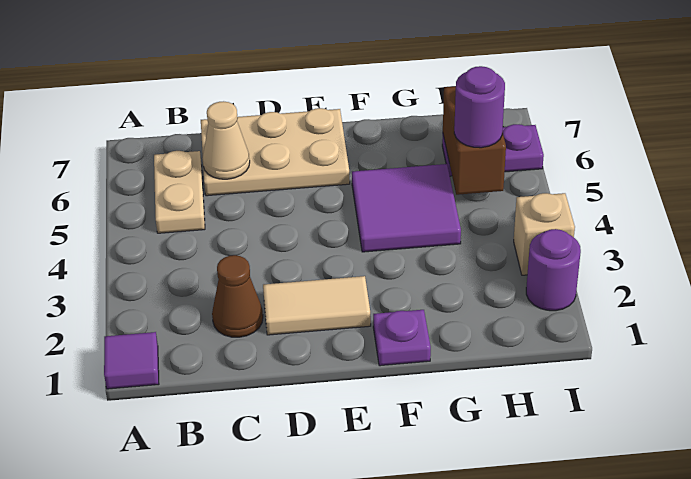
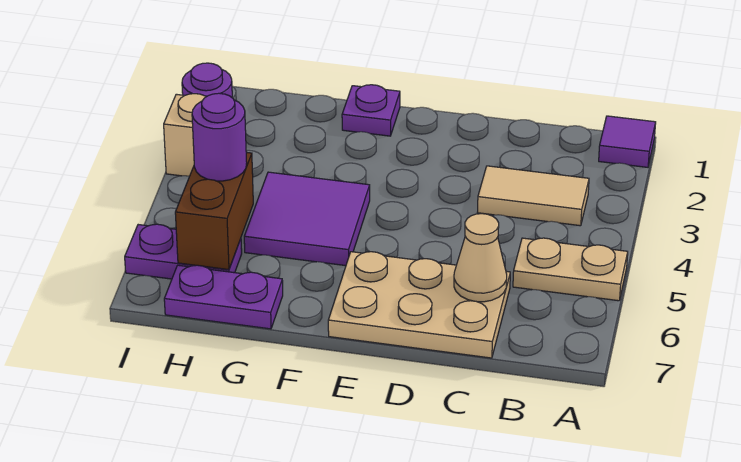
tan plate B5:B6 level 1 -> tan plate A5:B5 level 1
brown cone C2 level 1 -> none
tan tile D2:E2 level 1 -> tan tile B3:C3 level 1
none -> purple plate G7:H7 level 1

